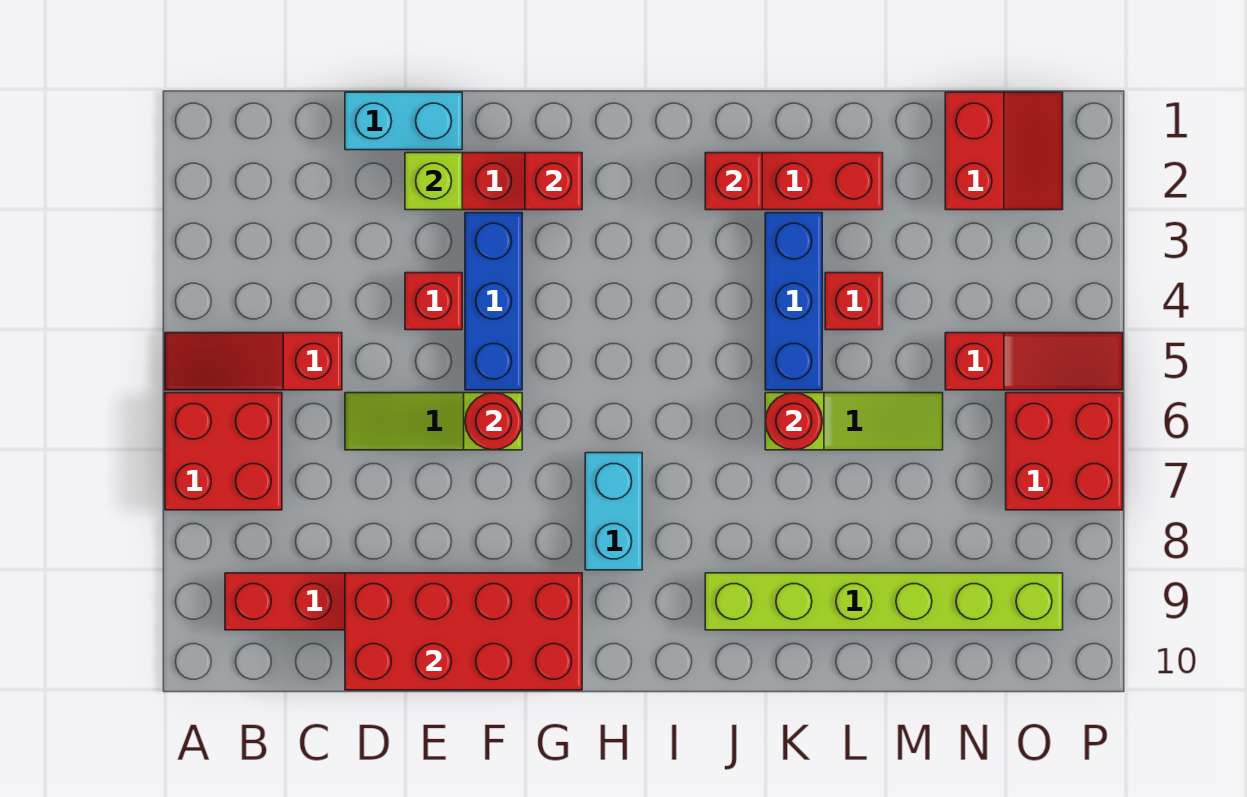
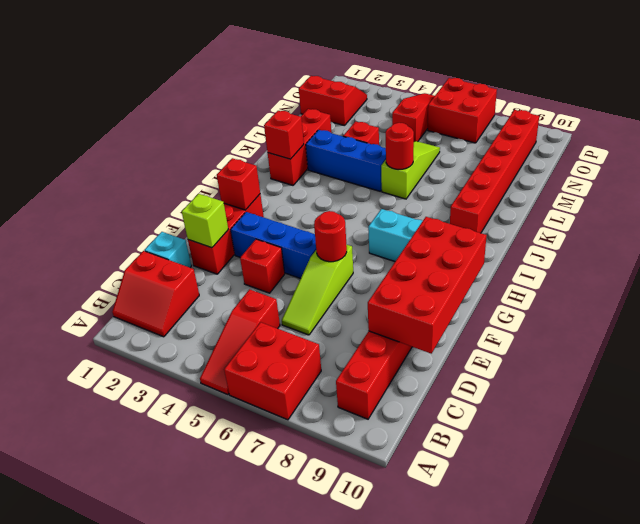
none -> red slope B1:C2 level 1 top C
cyan brick D1:E1 level 1 -> cyan brick D1 level 1
lime brick J9:O9 level 1 -> red brick J9:O9 level 1

